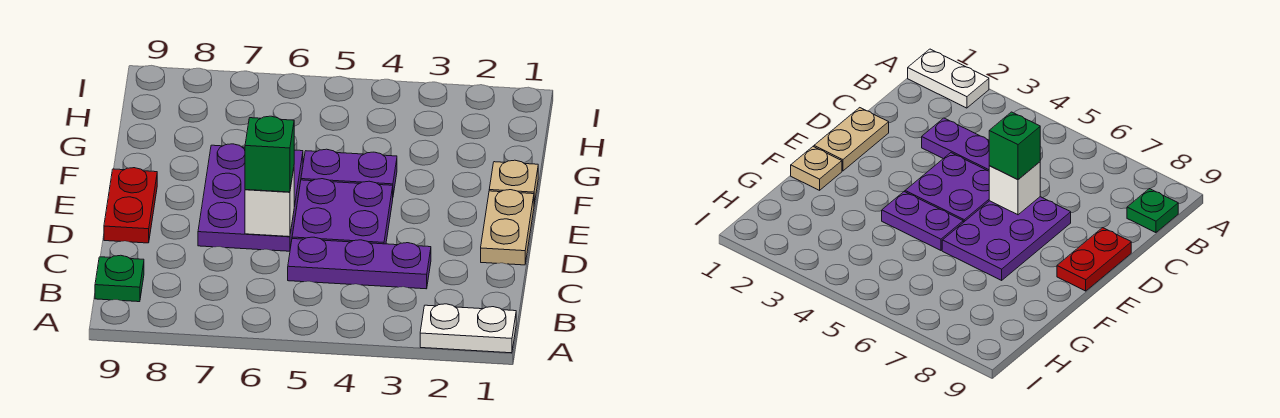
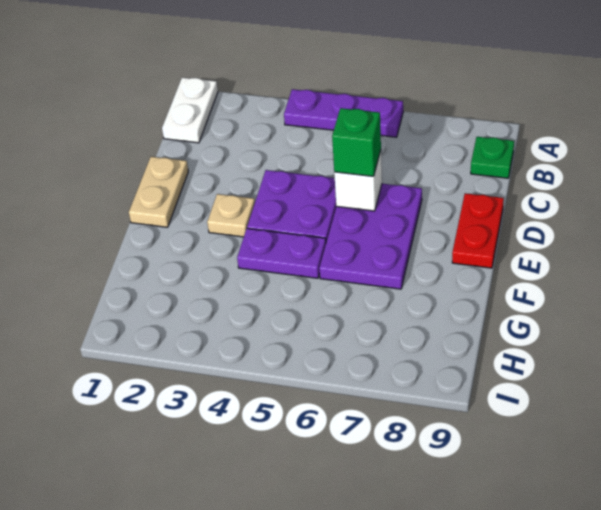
white plate A1:A2 level 1 -> white plate A1:B1 level 1
purple plate C3:C5 level 1 -> purple plate A4:A6 level 1
tan plate F1 level 1 -> tan plate E3 level 1

